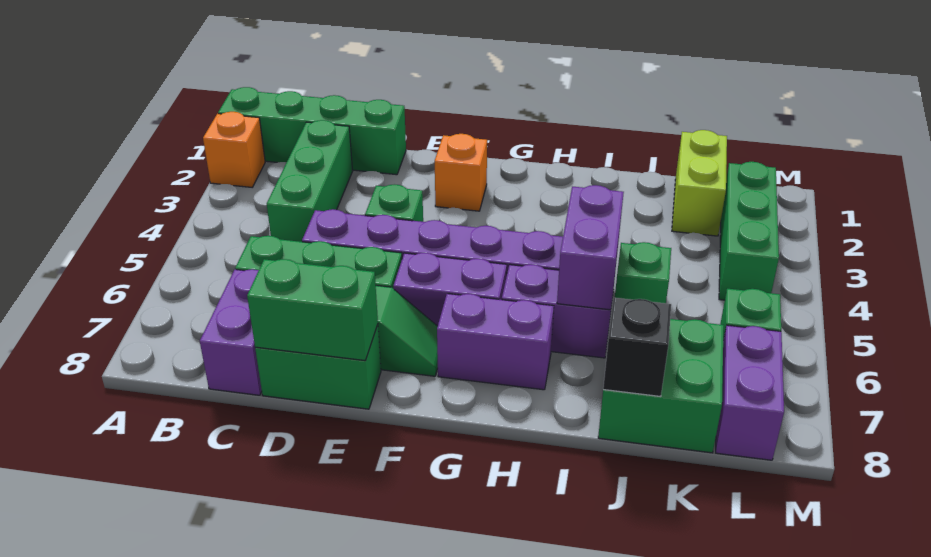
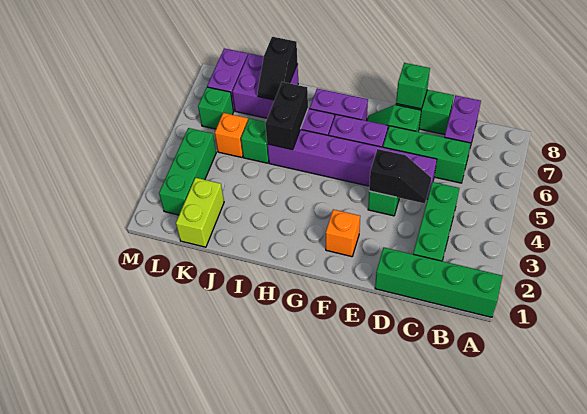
orange brick A2 level 1 -> orange brick K5 level 1
none -> black slope D4:E4 level 2 top E
green brick D8:E8 level 2 -> green brick E8 level 2
purple brick I5:I6 level 2 -> black brick I5:I6 level 2
green brick J7:K8 level 1 -> purple brick J7:K8 level 1

